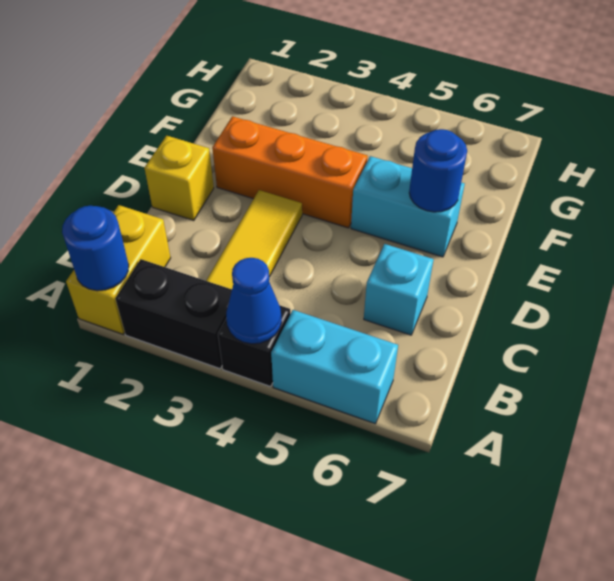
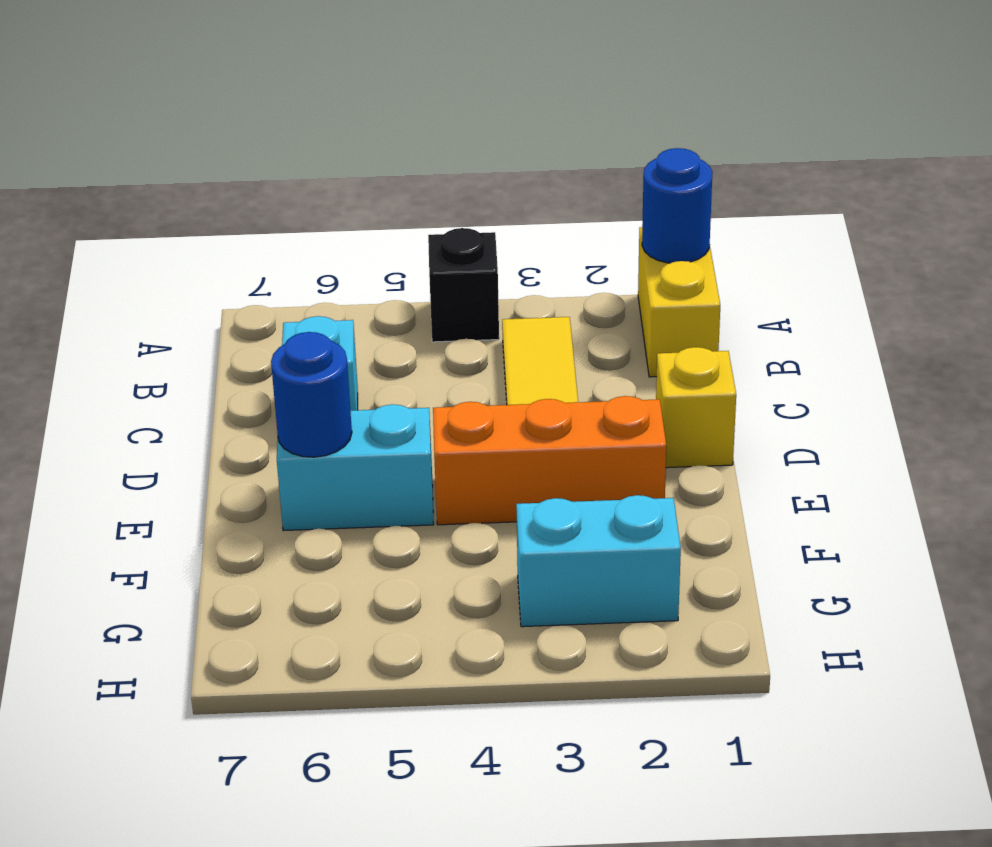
black brick A2:A3 level 1 -> none
blue cone A4 level 2 -> none
cyan brick A5:A6 level 1 -> cyan brick G2:G3 level 1

